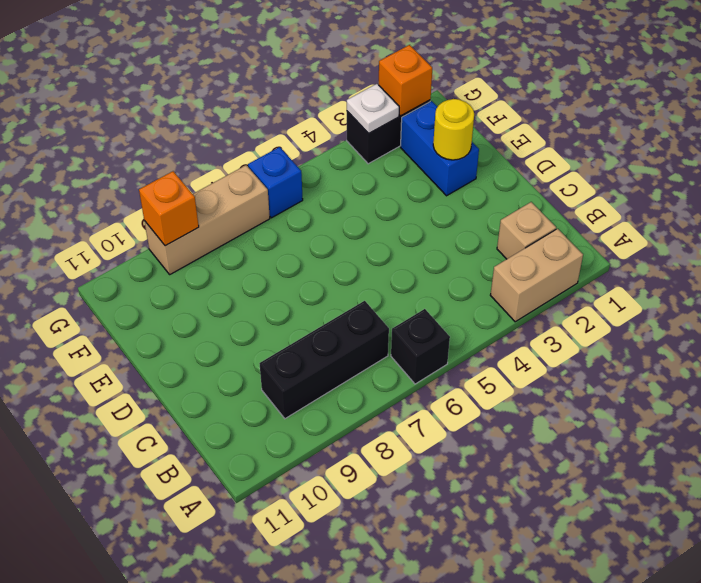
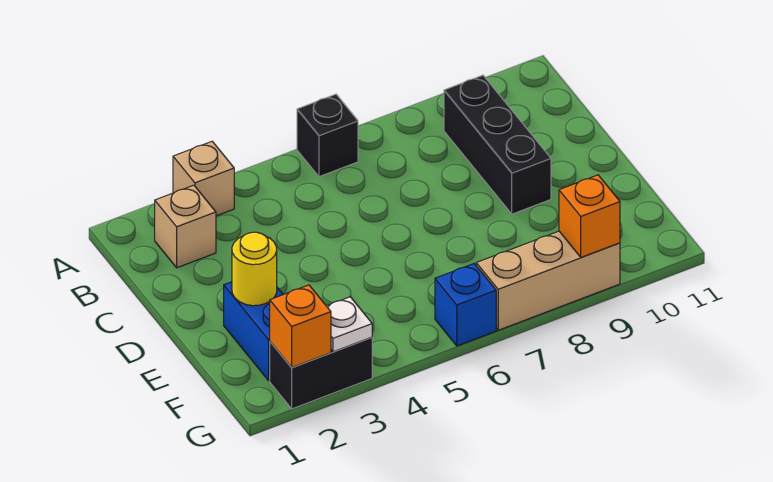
tan brick A2:A3 level 1 -> tan brick A3 level 1
black brick B7:B9 level 1 -> black brick B9:D9 level 1

